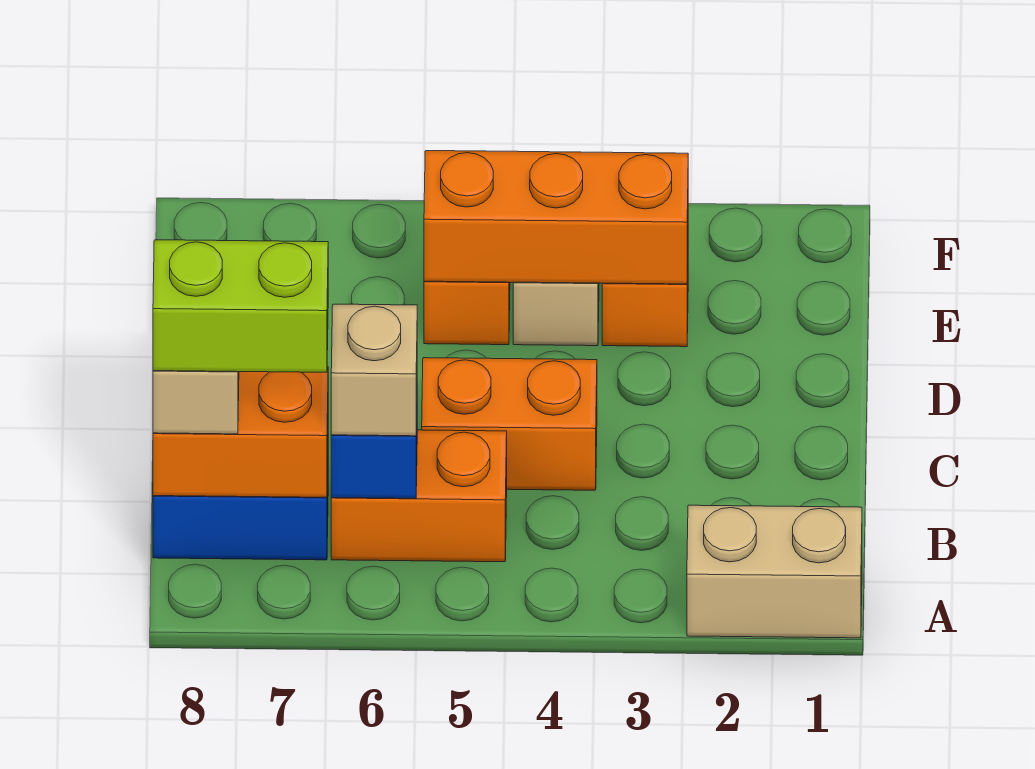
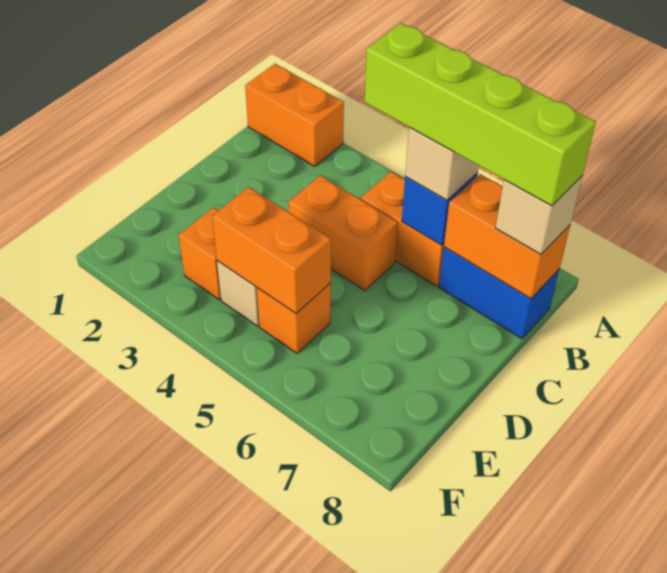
tan brick A1:A2 level 1 -> orange brick A1:A2 level 1
lime brick B7:B8 level 4 -> lime brick B5:B8 level 4
orange brick E3:E5 level 2 -> orange brick E4:E5 level 2

